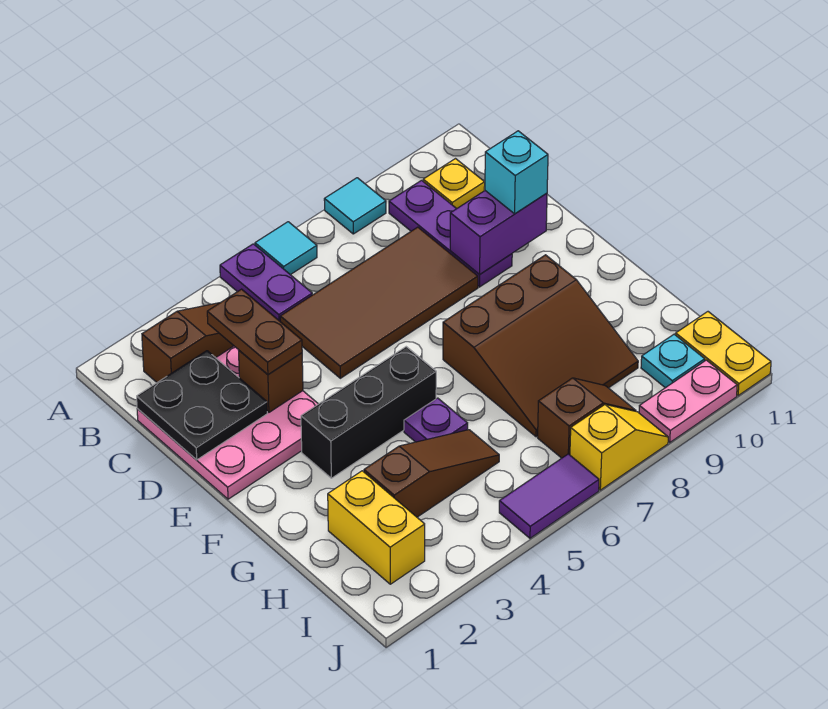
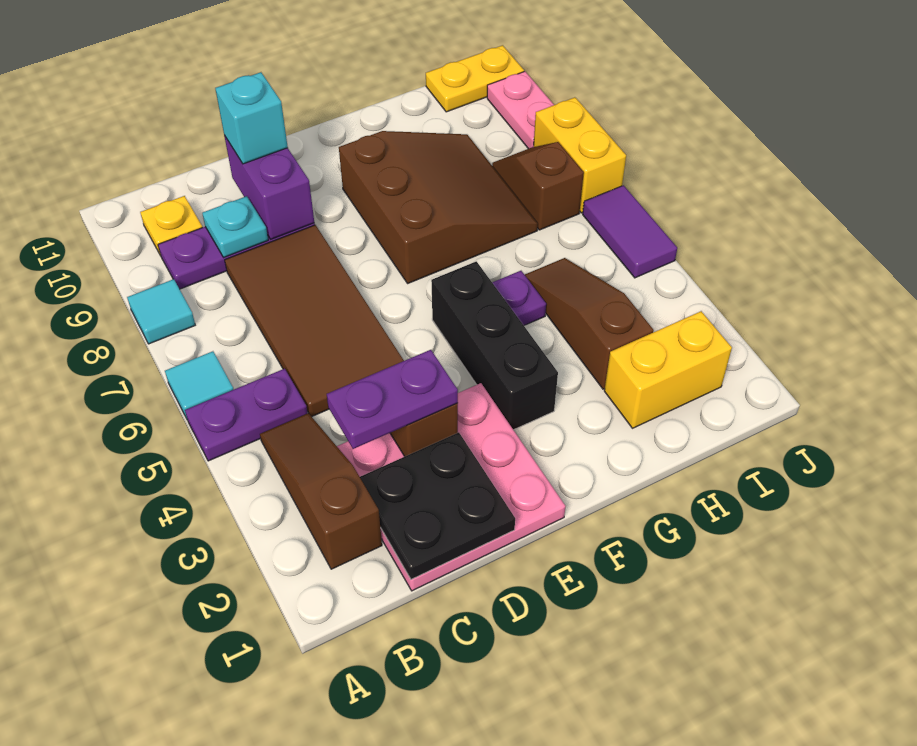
brown plate C3:D3 level 3 -> purple plate C3:D3 level 3
cyan plate I10 level 1 -> cyan plate C9 level 2
yellow slope J7:J8 level 1 top 7 -> yellow brick J7:J8 level 1

